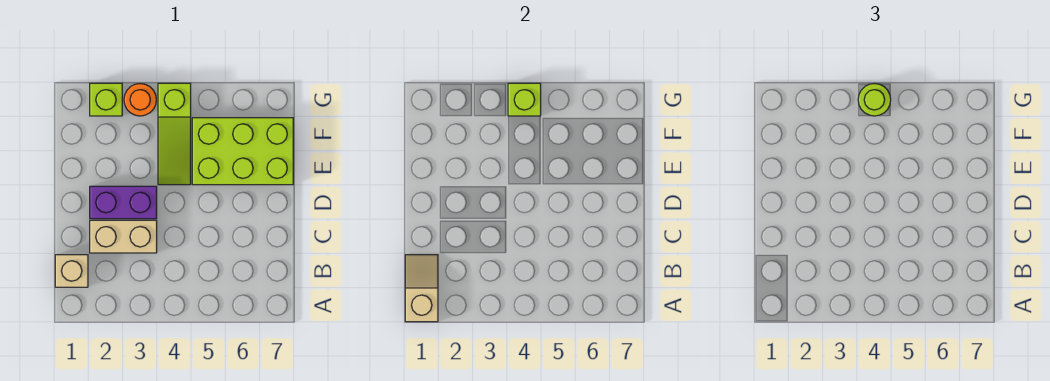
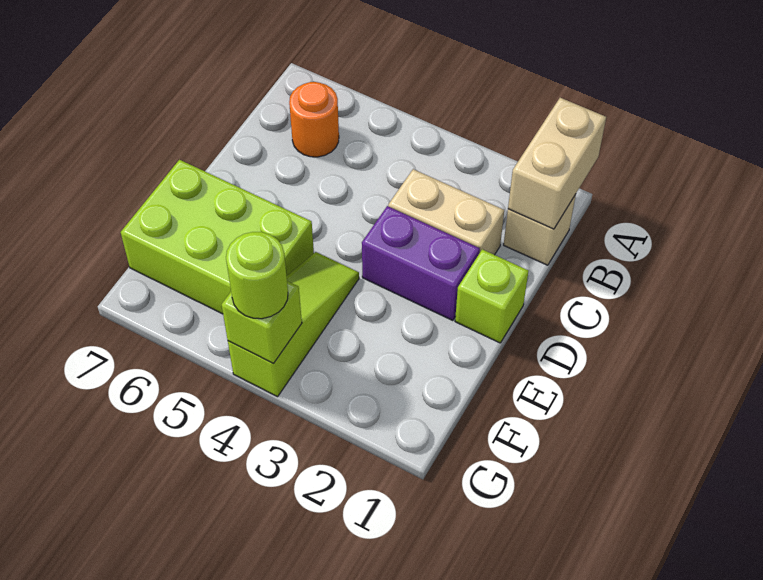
tan slope A1:B1 level 2 top A -> tan brick A1:B1 level 2
lime brick G2 level 1 -> lime brick D1 level 1
orange round brick G3 level 1 -> orange round brick B6 level 1

